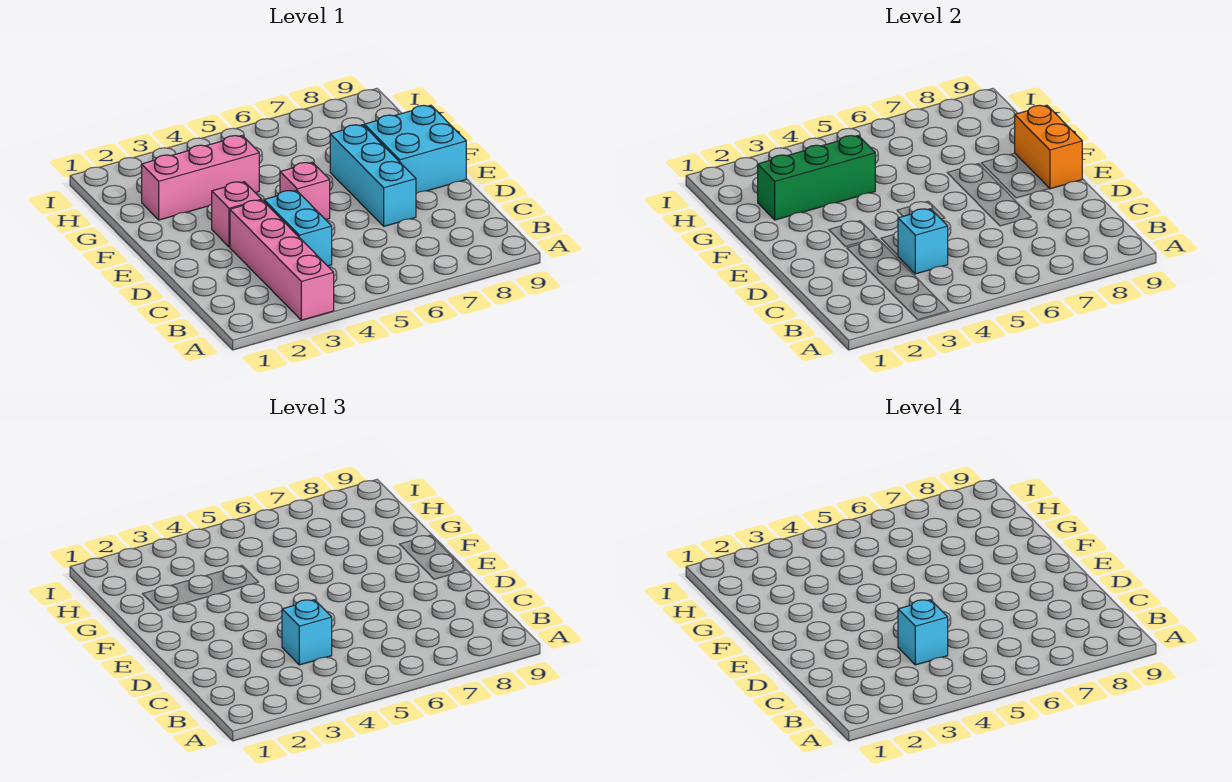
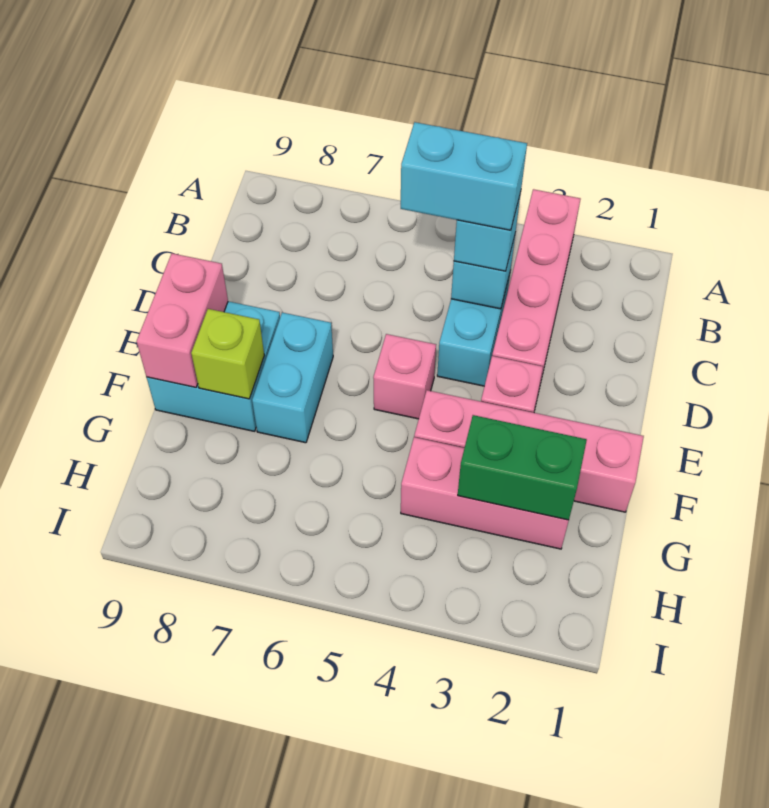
cyan brick C4 level 4 -> cyan brick C4:C5 level 4
cyan brick D7:F7 level 1 -> cyan brick E7:F7 level 1
orange brick E9:F9 level 2 -> pink brick E9:F9 level 2
none -> pink brick F1:F4 level 1
none -> lime brick F8 level 2
green brick G2:G4 level 2 -> green brick G2:G3 level 2

